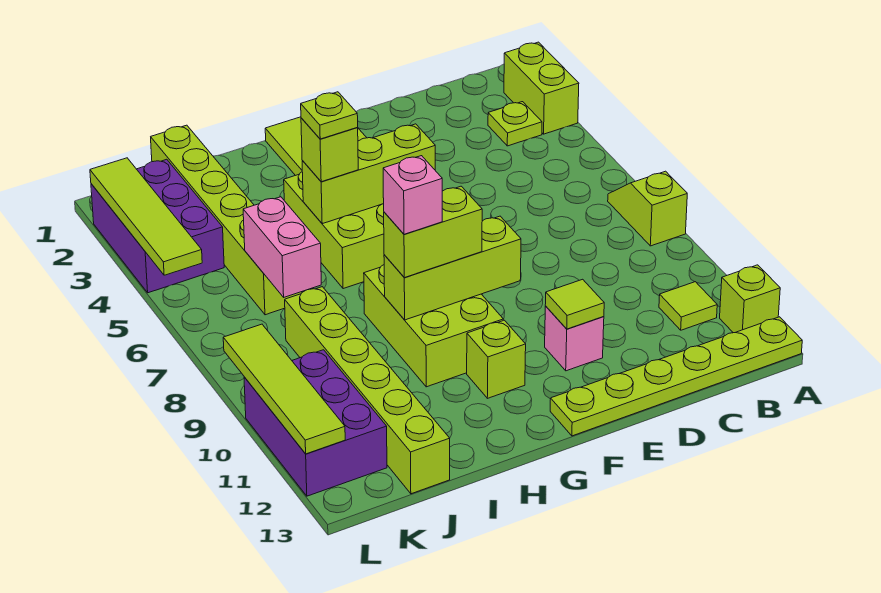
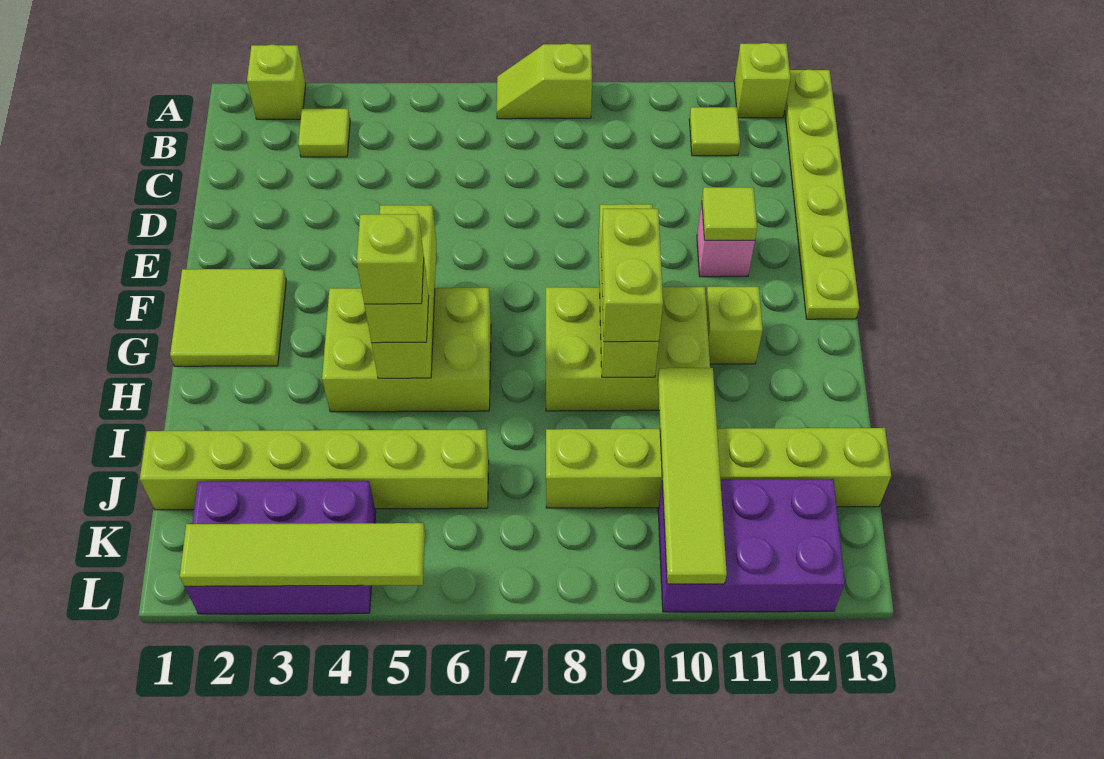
lime brick A2:A3 level 1 -> lime brick A2 level 1
lime plate B3 level 1 -> lime tile B3 level 1
lime plate H5 level 4 -> lime brick H5 level 4
pink brick H9 level 4 -> none
pink brick J6:J7 level 2 -> none
lime tile L9:L12 level 2 -> lime tile I10:L10 level 2

